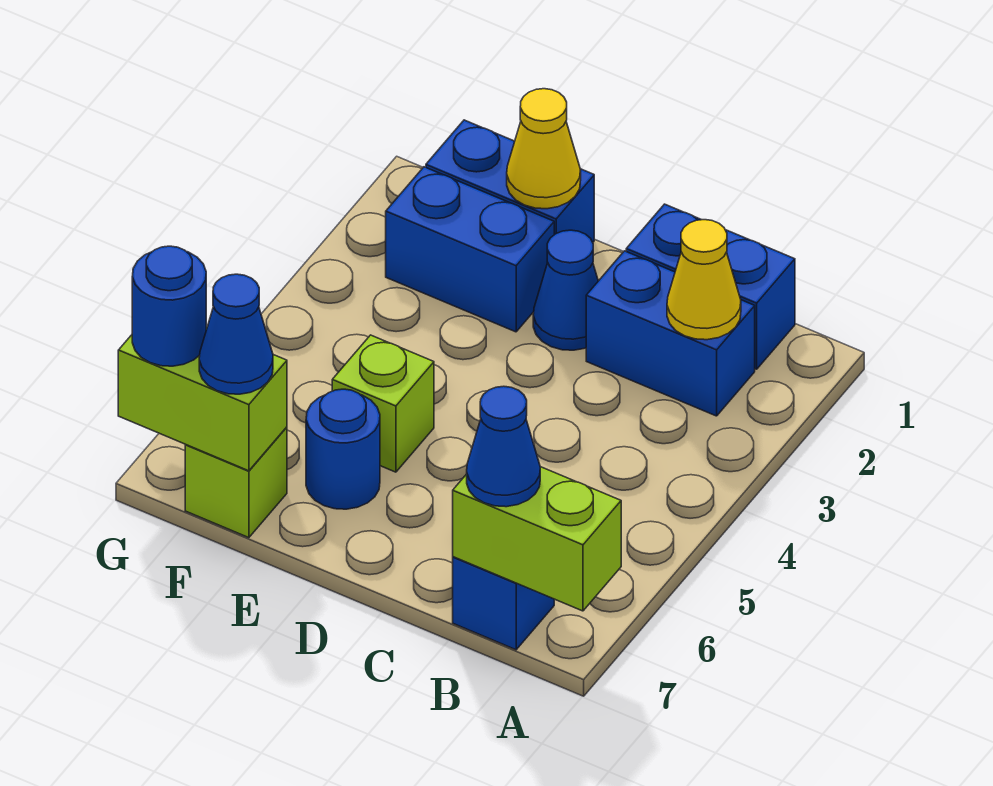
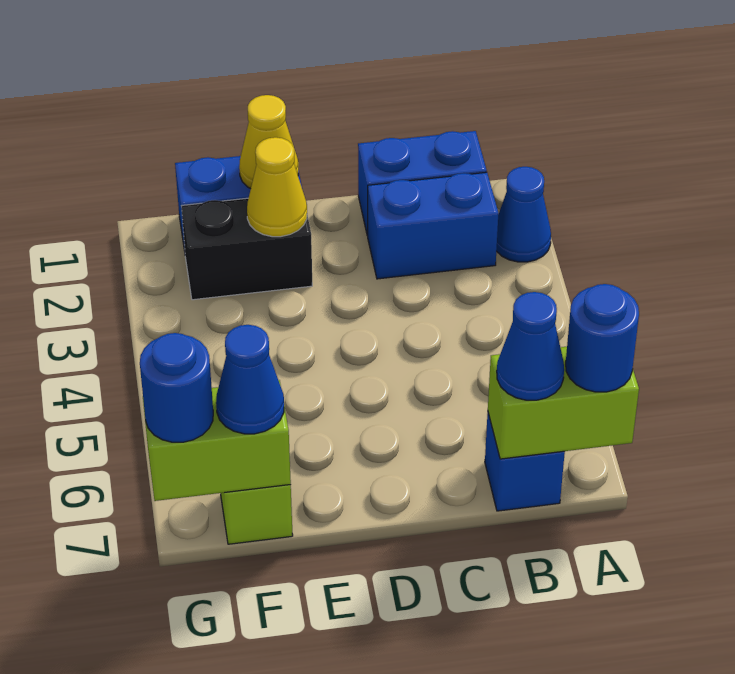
yellow cone B2 level 2 -> yellow cone E2 level 2
blue cone D2 level 1 -> blue cone A2 level 1
blue brick E2:F2 level 1 -> black brick E2:F2 level 1
lime brick E5 level 1 -> none
blue round brick E6 level 1 -> blue round brick A7 level 3

